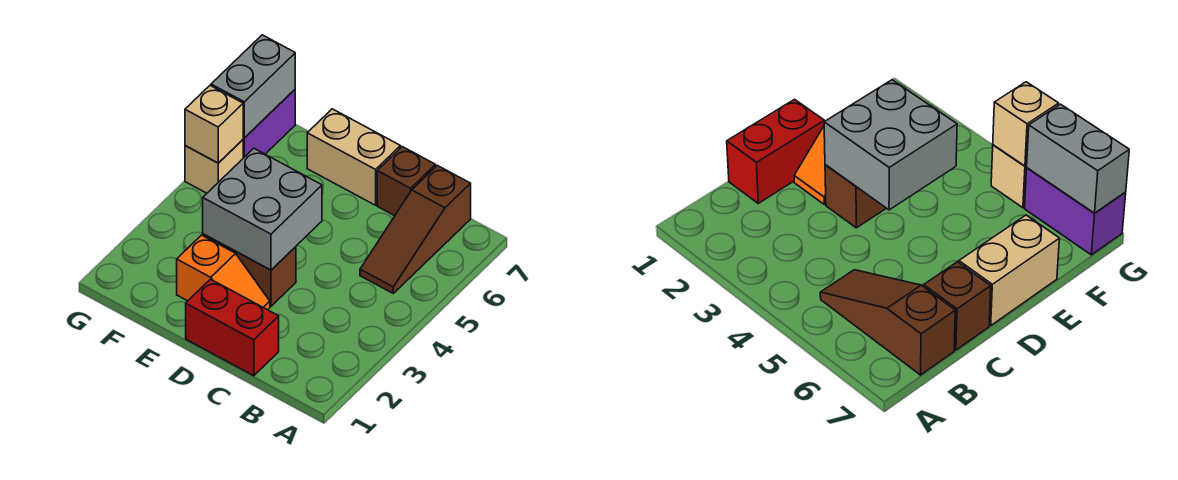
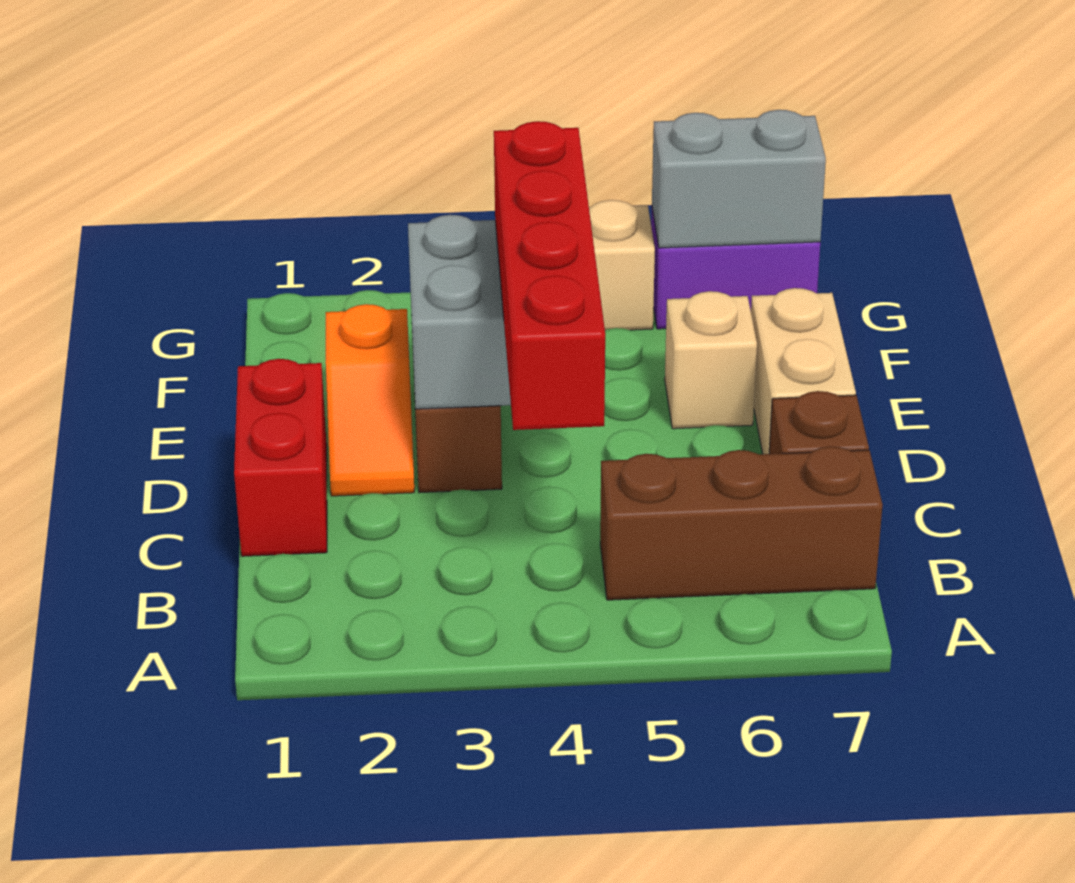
none -> red brick B4:E4 level 3
brown slope B5:B7 level 1 top 7 -> brown brick B5:B7 level 1
tan brick G5 level 2 -> tan brick E6 level 1

